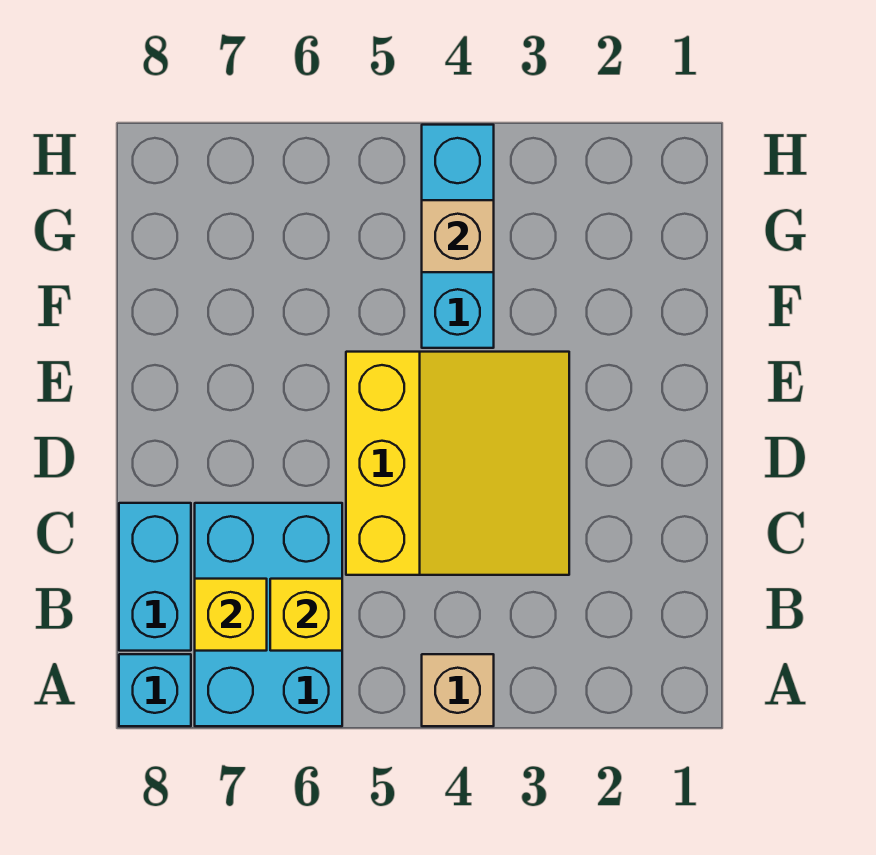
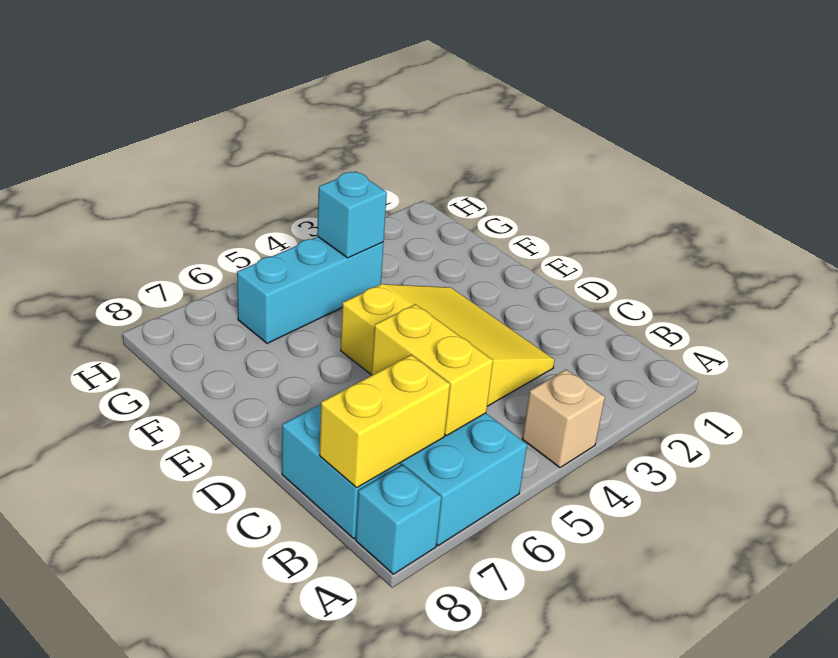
yellow brick B6 level 2 -> yellow brick B6:C6 level 2
yellow brick B7 level 2 -> yellow brick B7:B8 level 2
cyan brick F4:H4 level 1 -> cyan brick G4:G6 level 1
tan brick G4 level 2 -> cyan brick G4 level 2

